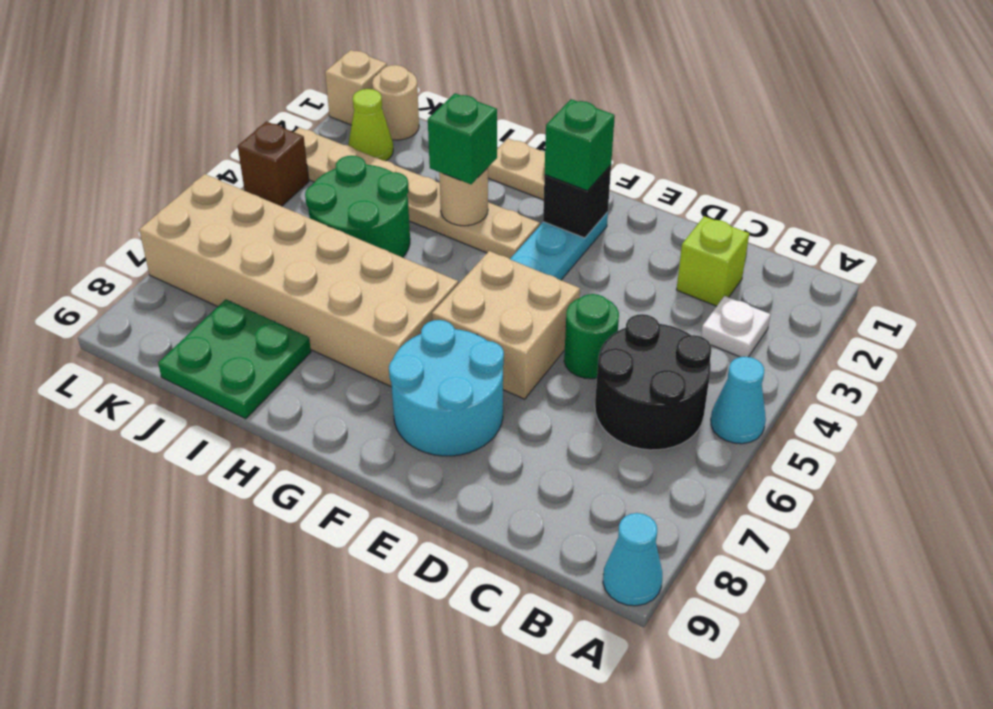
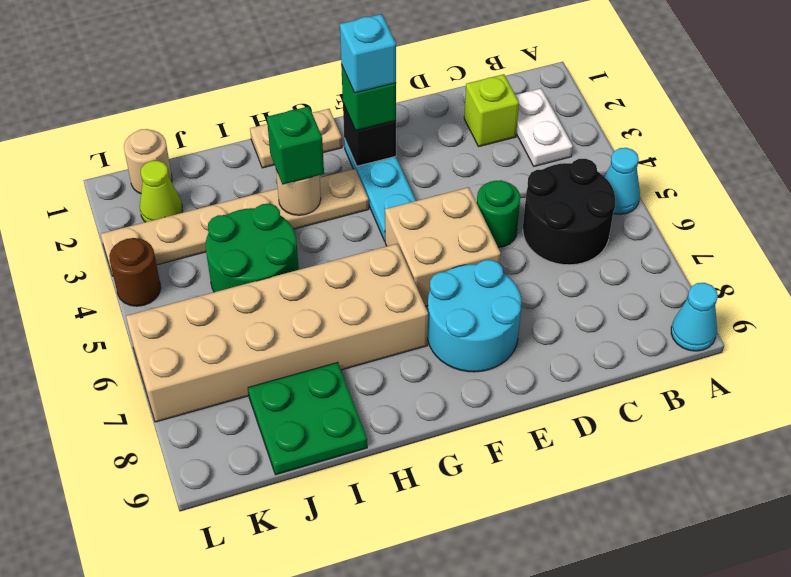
white plate B3 level 1 -> white plate B2:B3 level 1
none -> cyan brick F2 level 4
tan brick L1 level 1 -> none
brown brick L4 level 1 -> brown round brick L4 level 1

